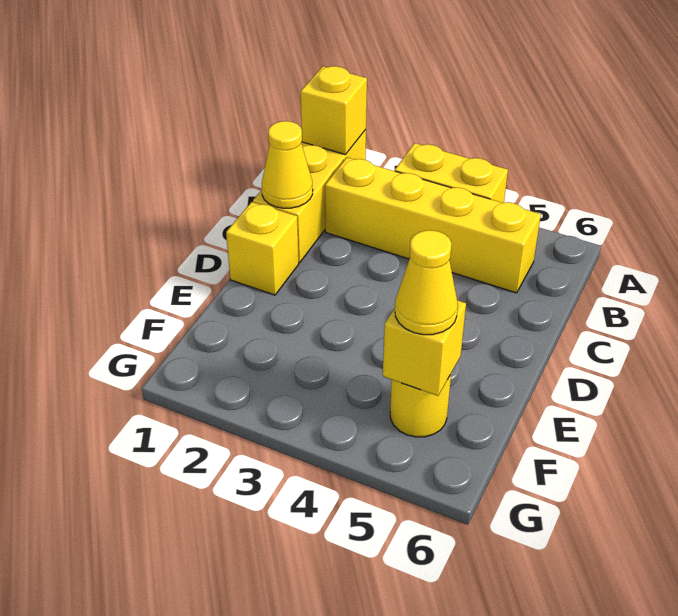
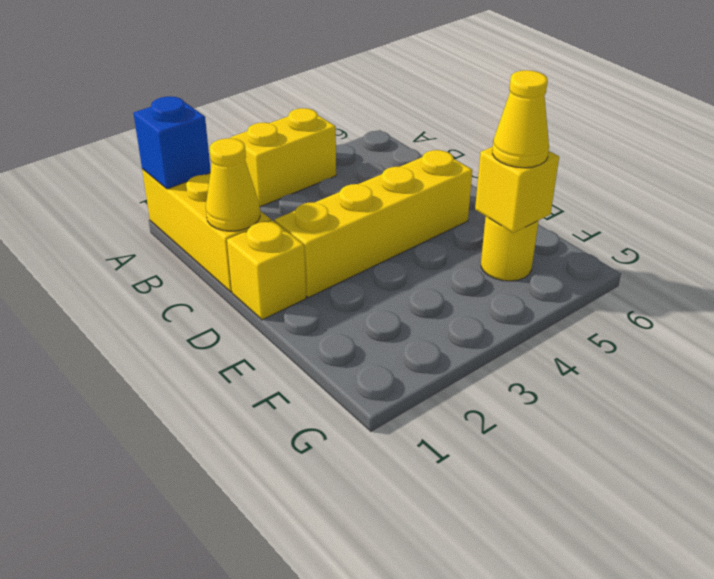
yellow brick A1 level 2 -> blue brick A1 level 2
yellow brick B2:B5 level 1 -> yellow brick D2:D5 level 1

